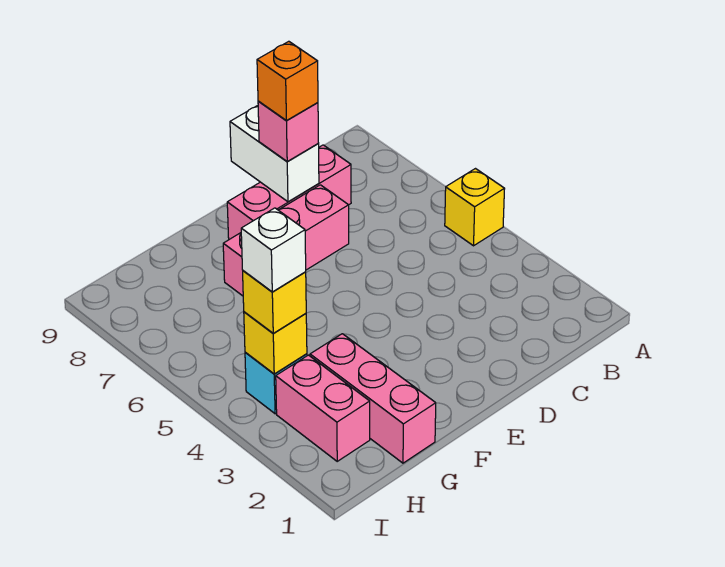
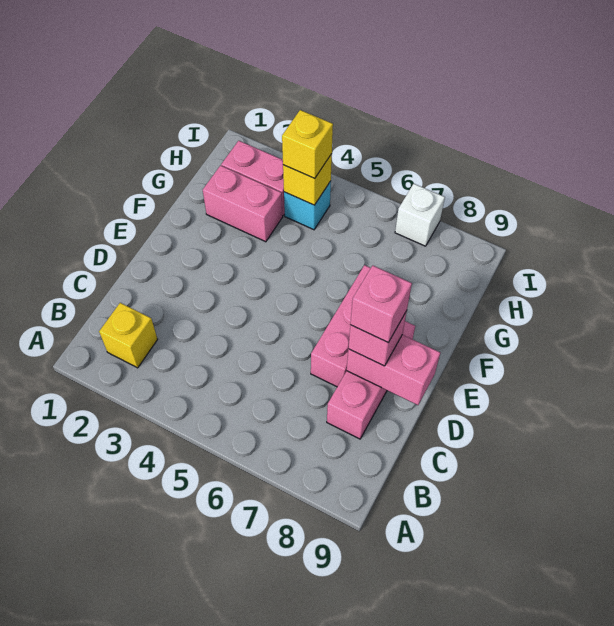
yellow brick A5 level 1 -> yellow brick B2 level 1
white brick D8:D9 level 2 -> pink brick D8:D9 level 2
orange brick D8 level 4 -> pink brick D8 level 4
pink brick G1:G3 level 1 -> pink brick G2:G3 level 1
white brick H4 level 4 -> white brick I7 level 1

